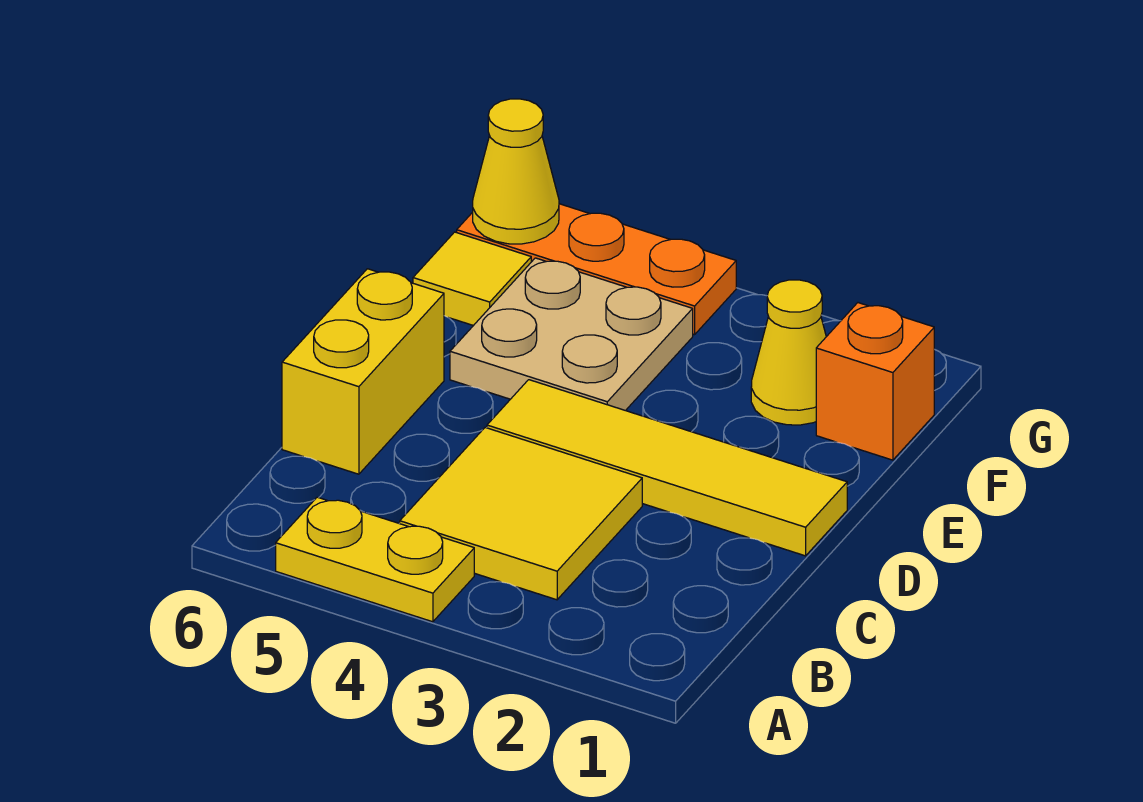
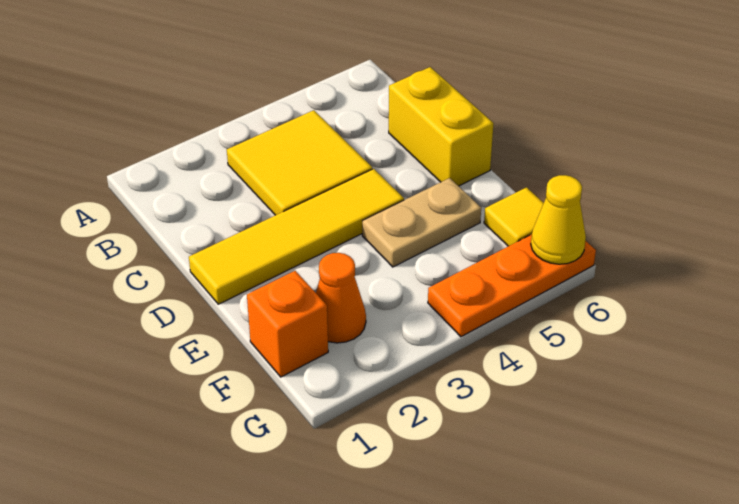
yellow plate A4:A5 level 1 -> none
tan plate E4:F5 level 1 -> tan plate E4:E5 level 1
yellow cone F2 level 1 -> orange cone F2 level 1

